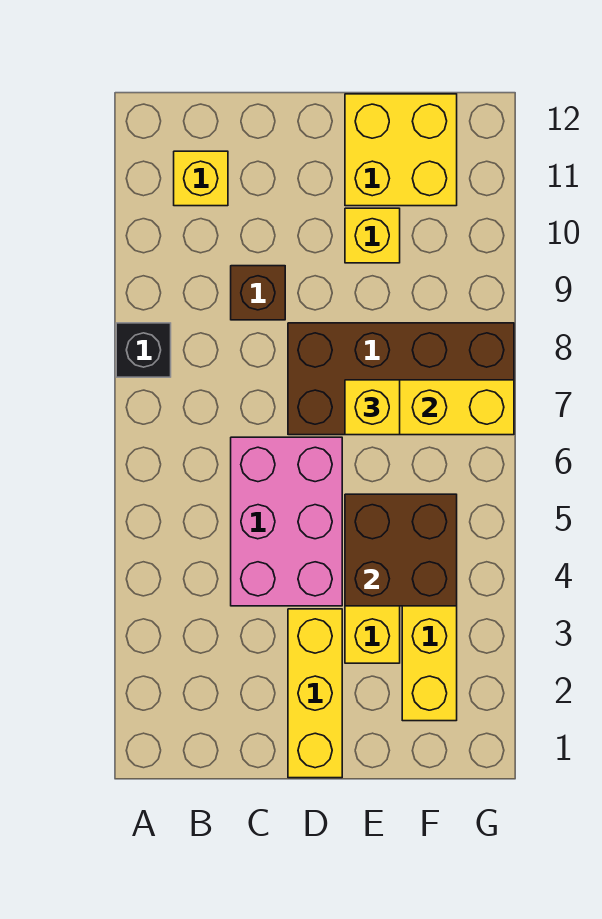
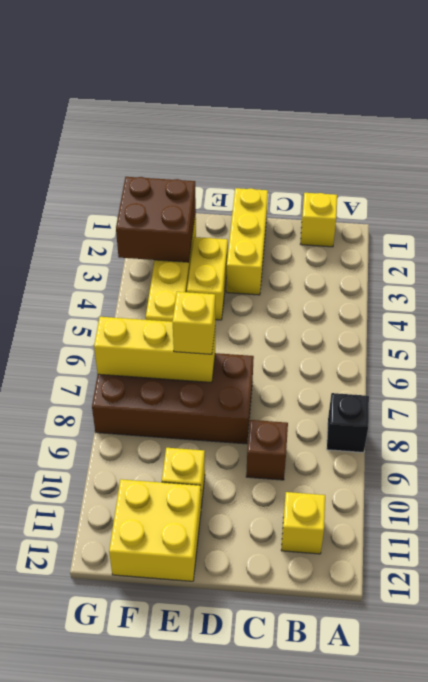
none -> yellow brick B1 level 1
pink brick C4:D6 level 1 -> none
brown brick E4:F5 level 2 -> brown brick F2:G3 level 2

